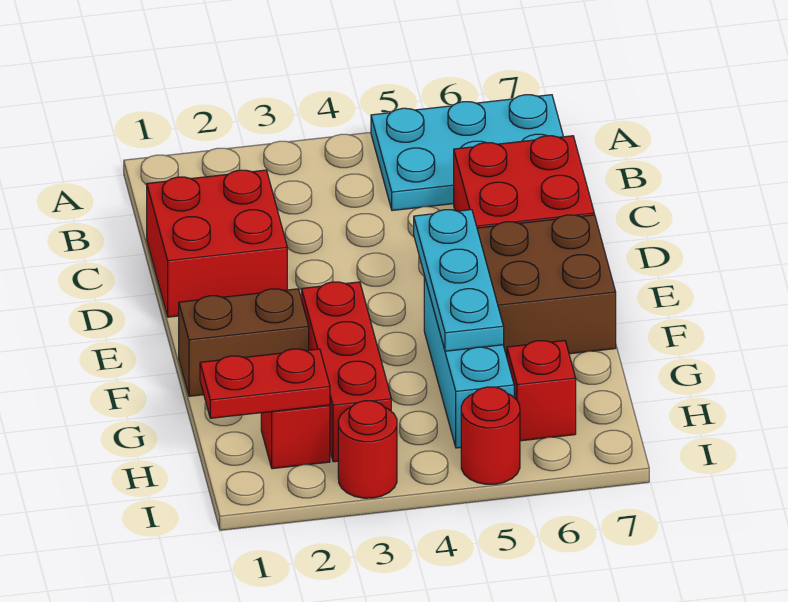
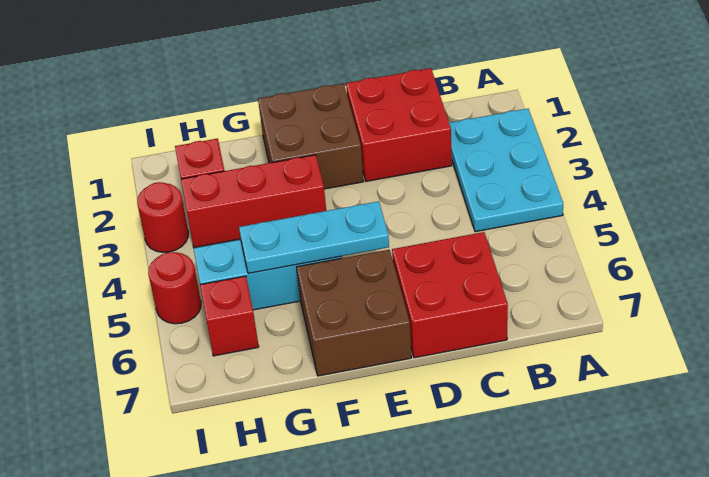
cyan plate A5:B7 level 1 -> cyan plate A2:B4 level 1
brown brick F1:F2 level 1 -> brown brick E1:F2 level 1
red plate H1:H2 level 2 -> none

